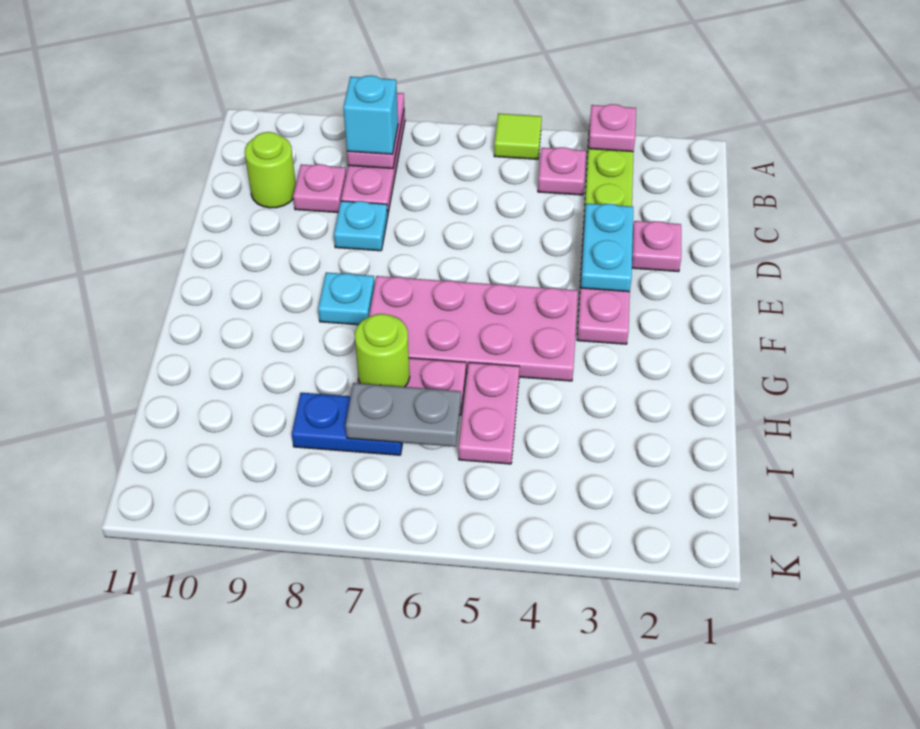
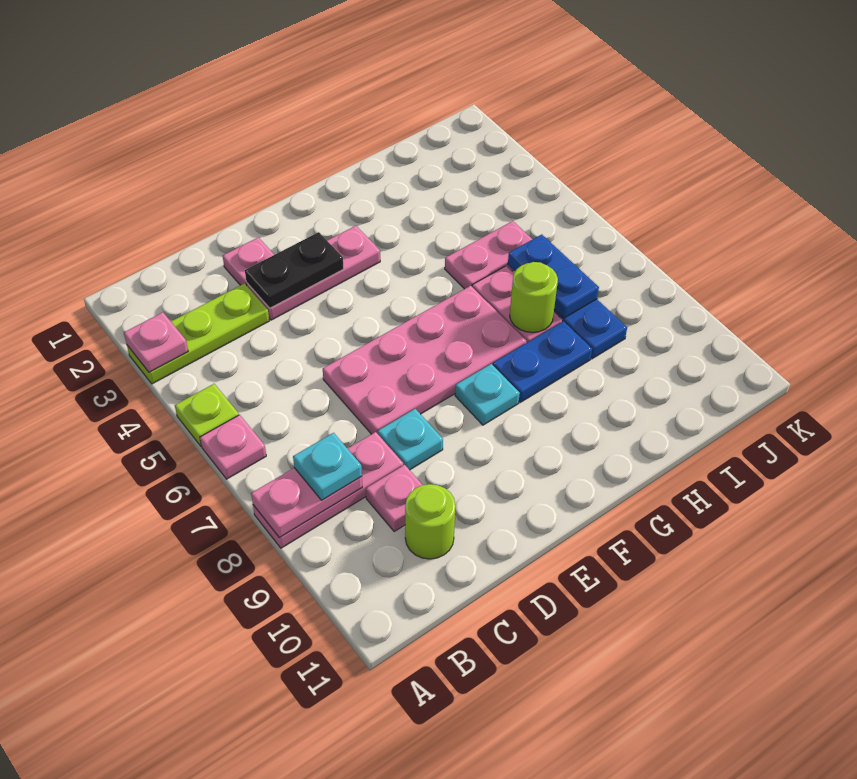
lime tile A5 level 1 -> lime plate A5 level 1
pink plate B4 level 1 -> pink plate A6 level 1
cyan brick B8 level 3 -> cyan plate B8 level 3
cyan plate D3:E3 level 2 -> black plate D3:E3 level 2
pink plate F4:G7 level 1 -> pink plate D6:G7 level 1
none -> blue plate G8:H8 level 1
grey plate I6:I7 level 2 -> blue plate I6:I7 level 2

